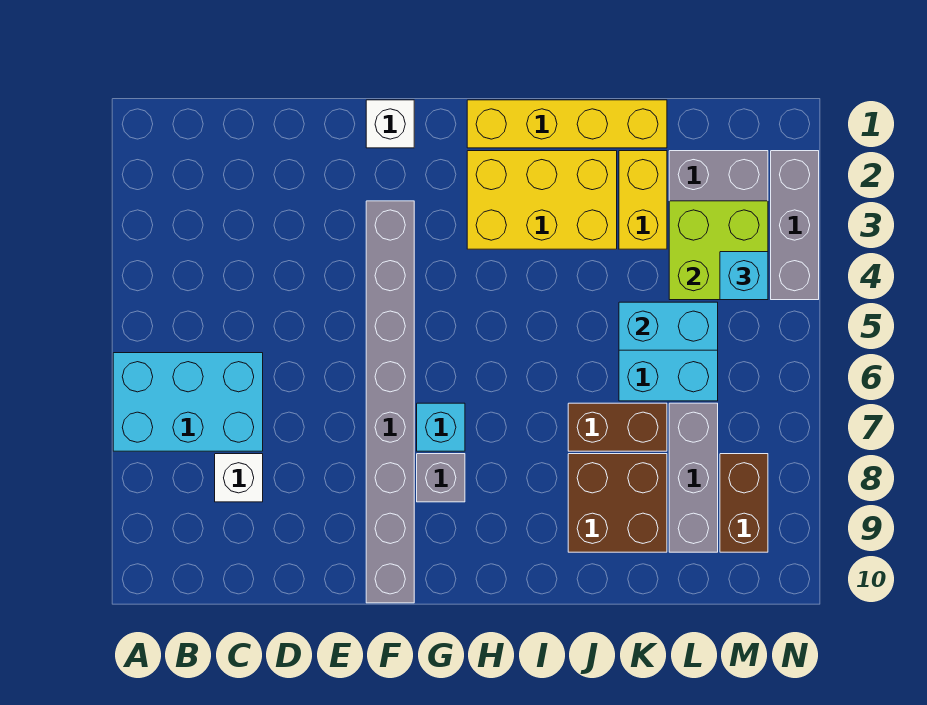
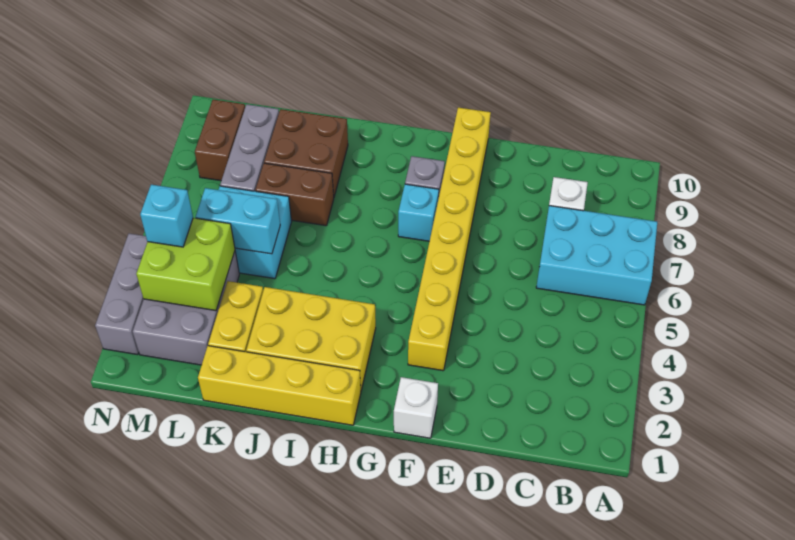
grey brick F3:F10 level 1 -> yellow brick F3:F10 level 1

